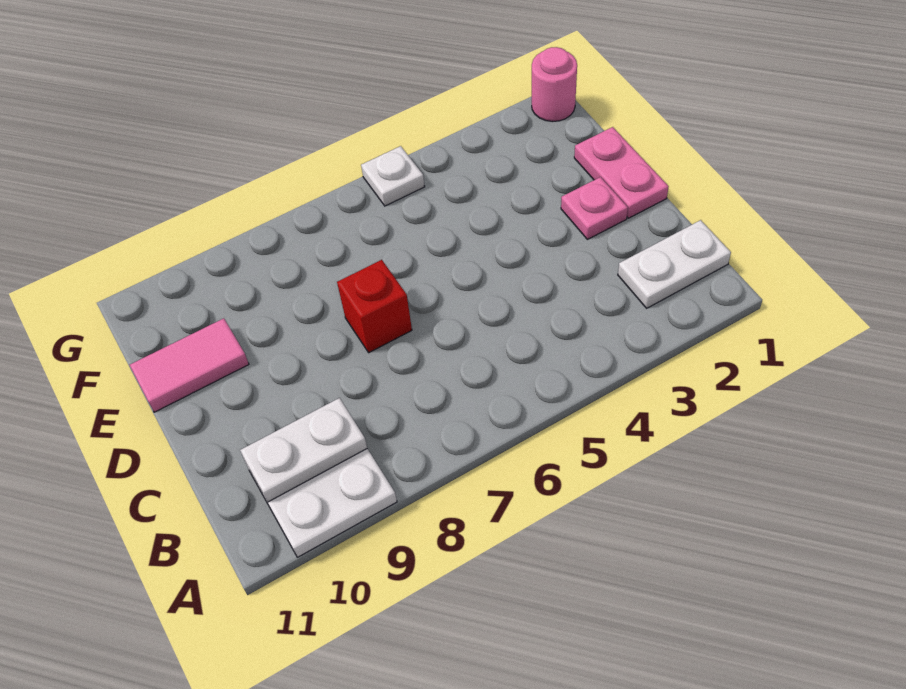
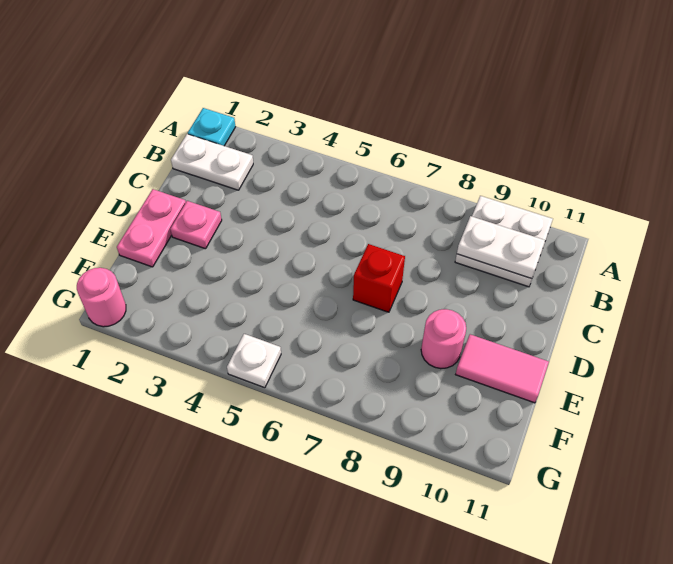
none -> cyan plate A1 level 1
none -> pink round brick E9 level 1

